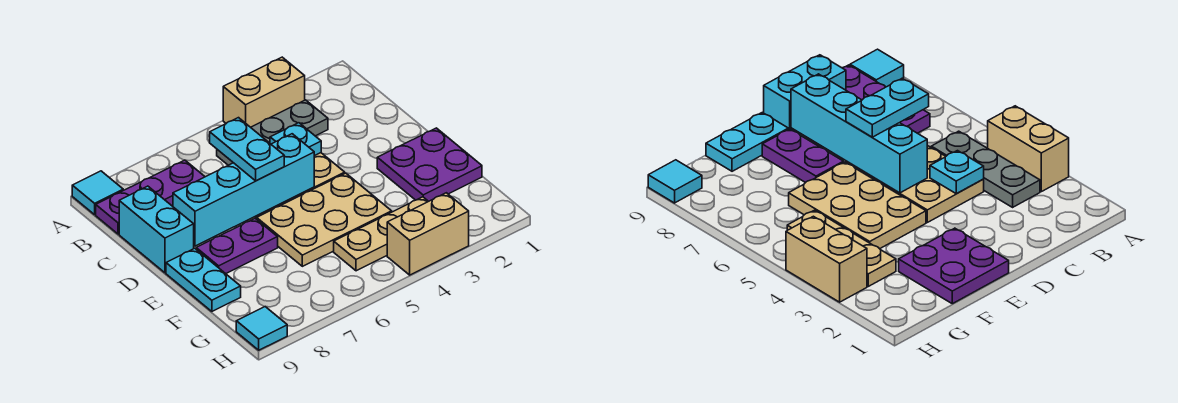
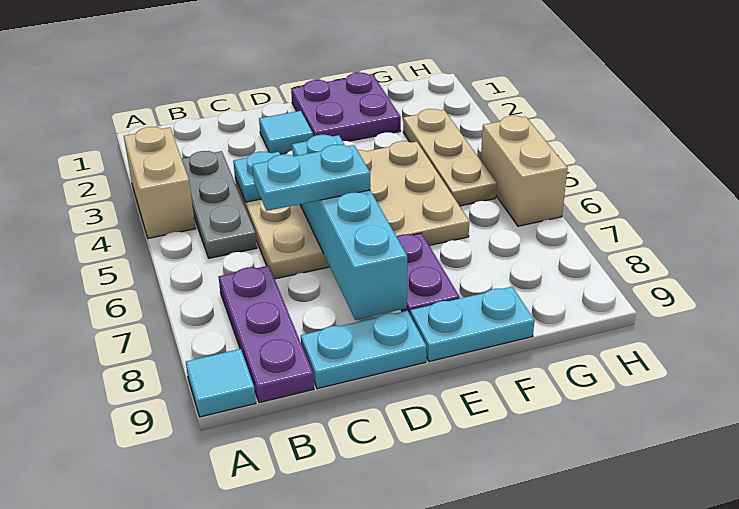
cyan brick C9:D9 level 1 -> cyan plate C9:D9 level 1
tan brick H3:H4 level 1 -> tan brick H5:H6 level 1
cyan tile H9 level 1 -> cyan tile D2 level 1

